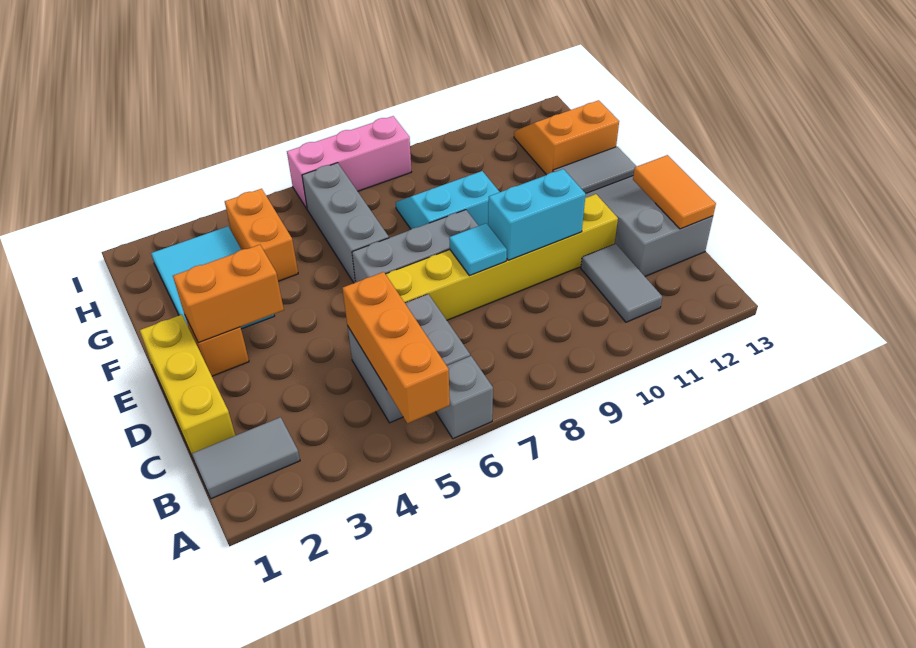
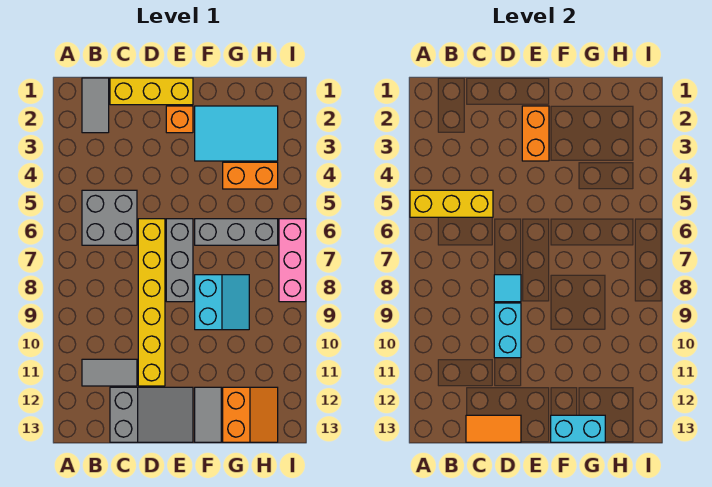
orange brick A5:C5 level 2 -> yellow brick A5:C5 level 2
grey brick A6 level 1 -> none
none -> cyan brick F13:G13 level 2

